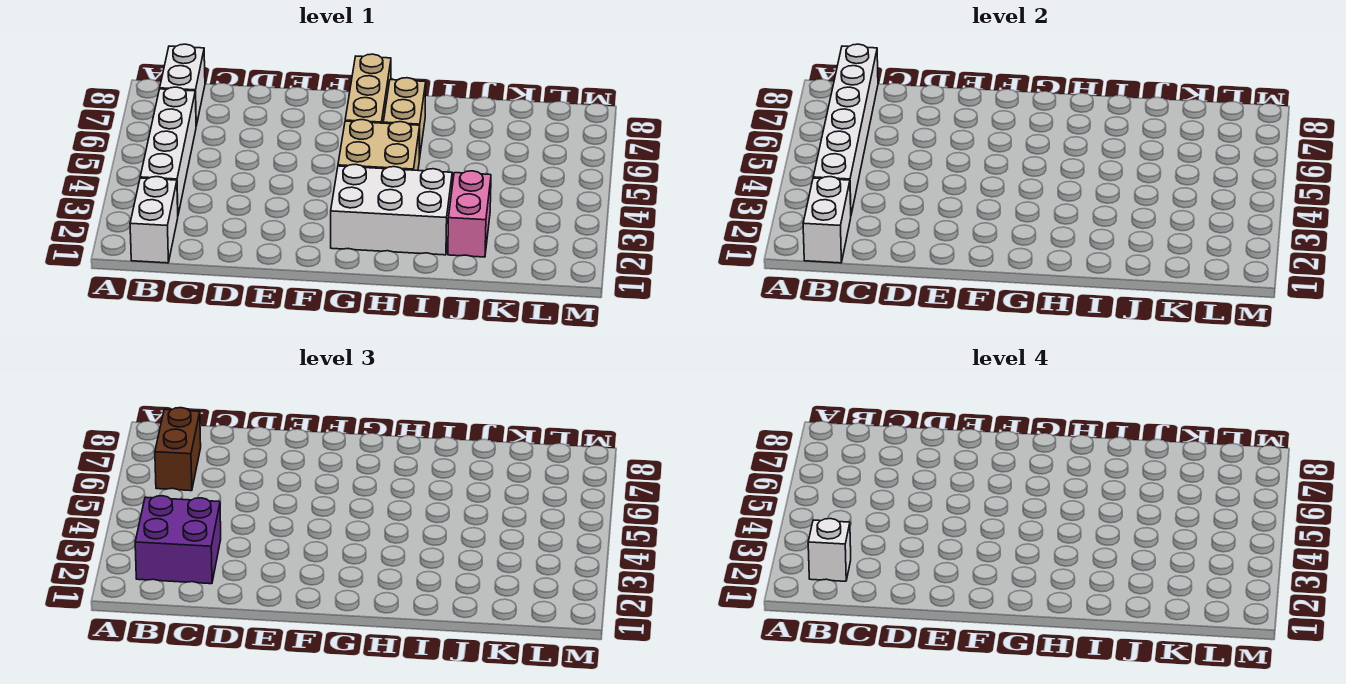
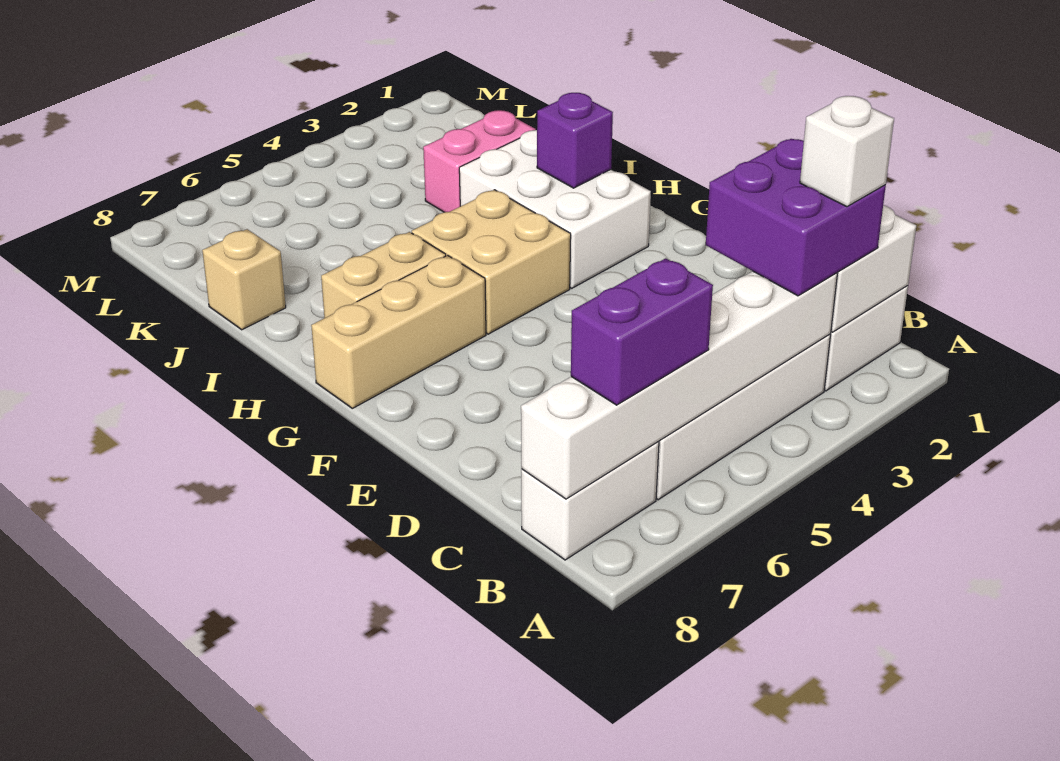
brown brick B6:B7 level 3 -> purple brick B6:B7 level 3
none -> purple brick H2 level 2
none -> tan brick J8 level 1

